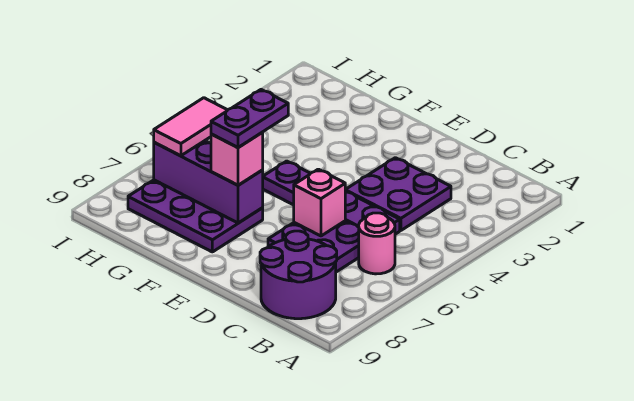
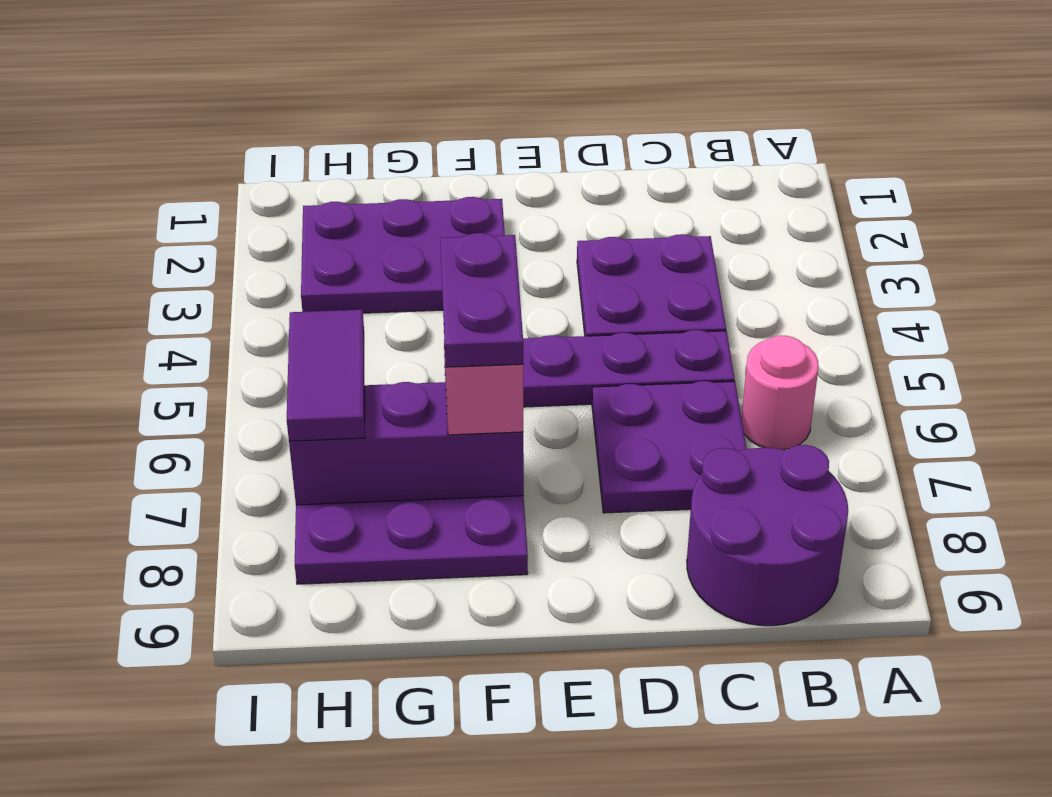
pink brick D6 level 2 -> none
none -> purple plate F2:H3 level 1
pink tile H6:H7 level 3 -> purple tile H6:H7 level 3

